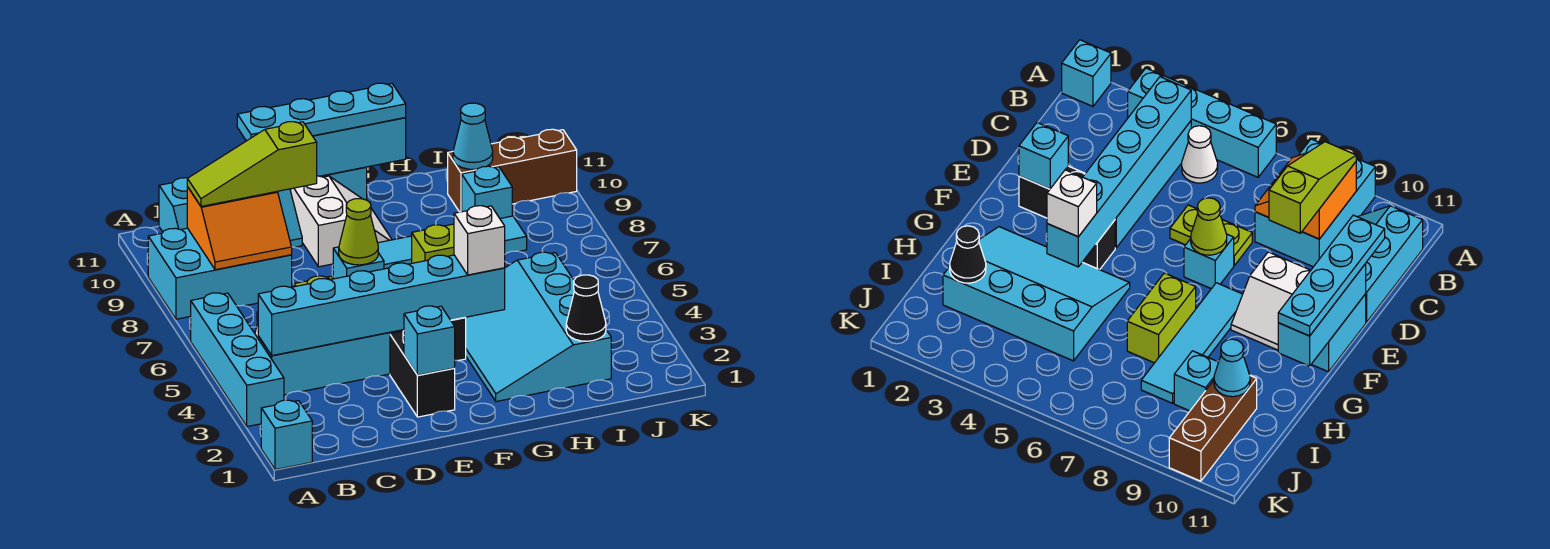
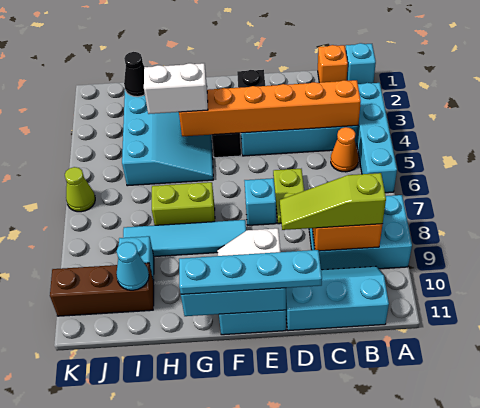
none -> orange brick B1 level 1
cyan brick B4:G4 level 2 -> orange brick B4:G4 level 2
white cone B5 level 1 -> orange cone B5 level 1
lime slope B9:D9 level 3 top D -> lime slope B9:D9 level 3 top B
cyan brick E2 level 2 -> none
lime cone E7 level 2 -> lime cone K6 level 1
white brick G4 level 3 -> white brick G4:H4 level 3

